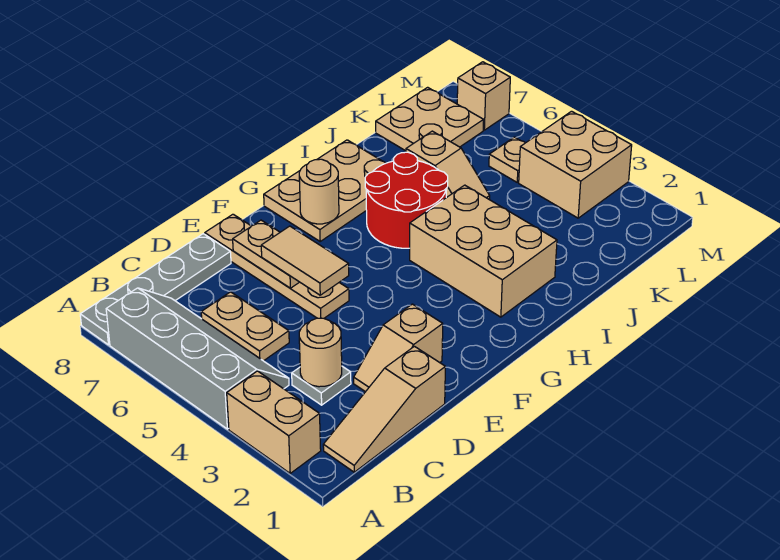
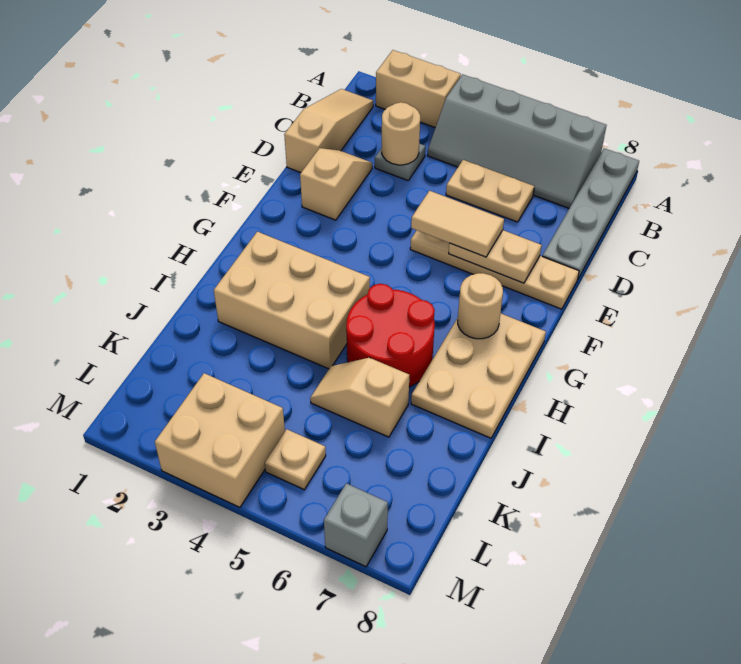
tan plate K7:L8 level 1 -> none
tan brick M7 level 1 -> grey brick M7 level 1

